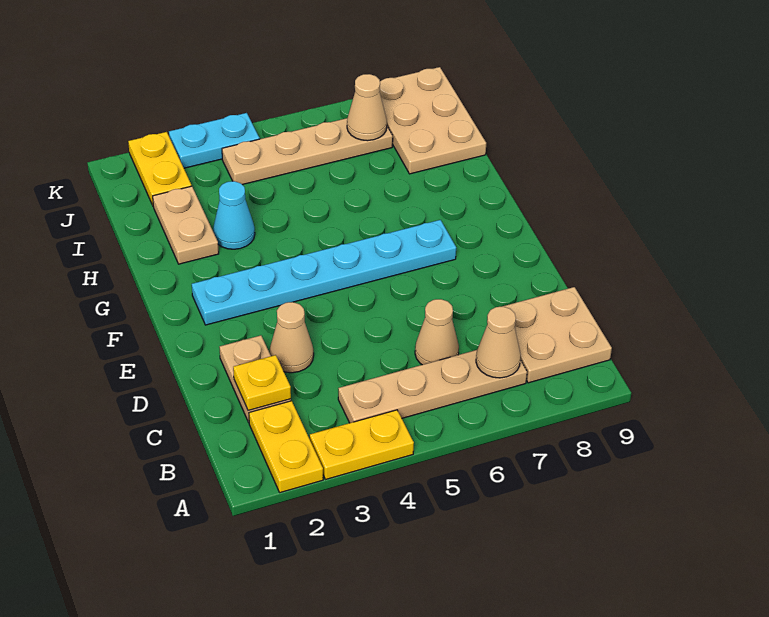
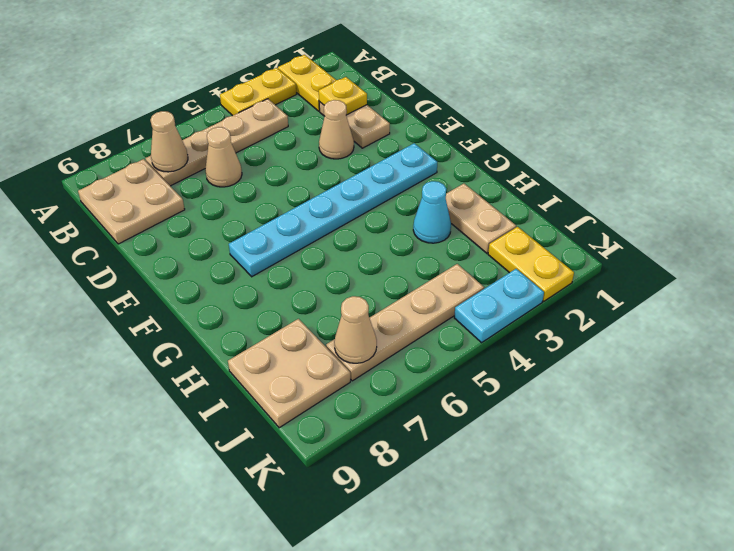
tan plate I8:K9 level 1 -> tan plate I8:J9 level 1

